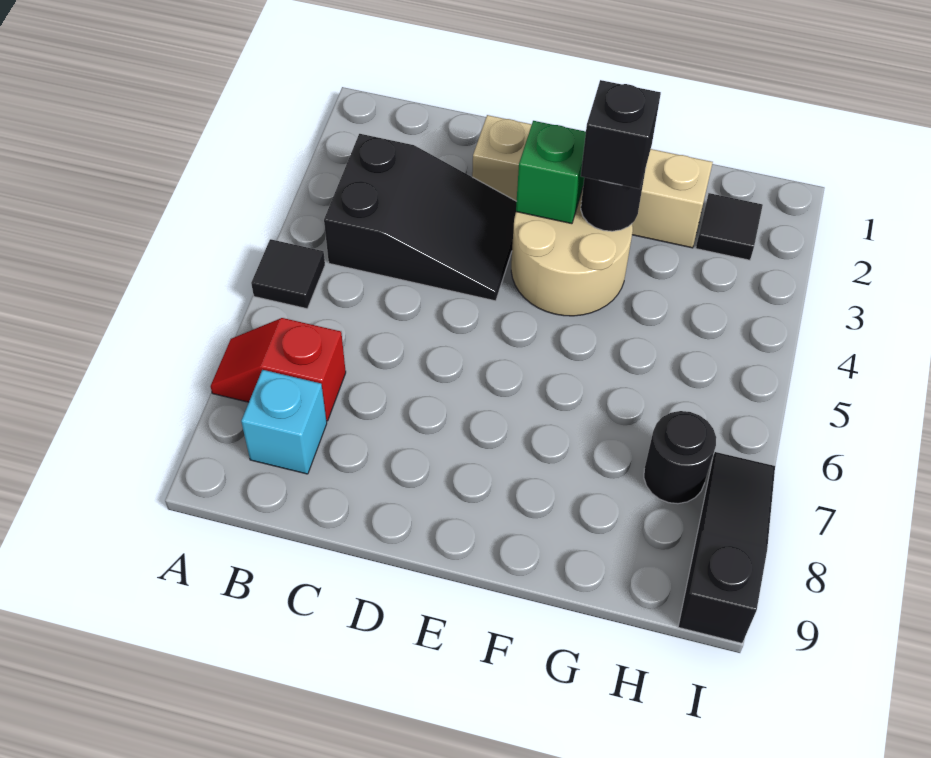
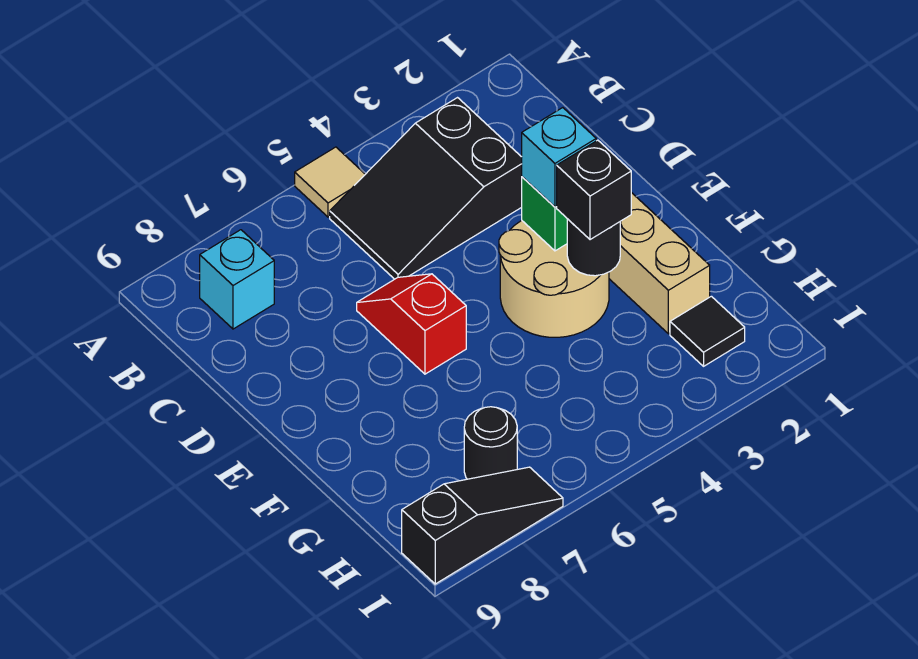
black tile A5 level 1 -> tan tile A5 level 1
red slope A7:B7 level 1 top B -> red slope D6:E6 level 1 top E
black slope B3:D4 level 1 top B -> black slope B3:C5 level 1 top 3
none -> cyan brick E3 level 3

